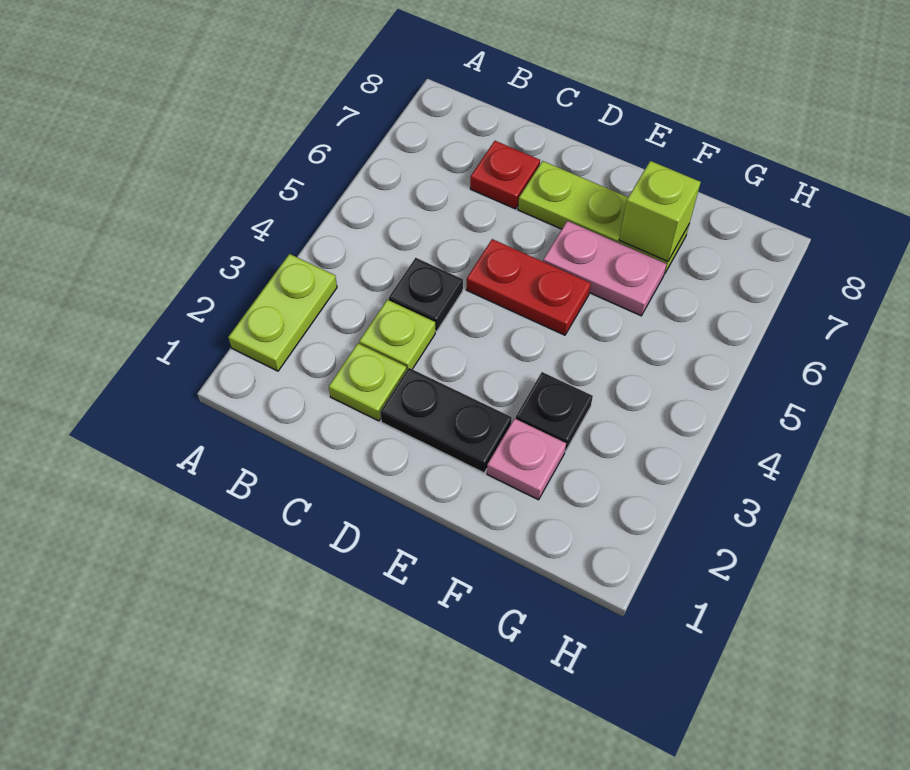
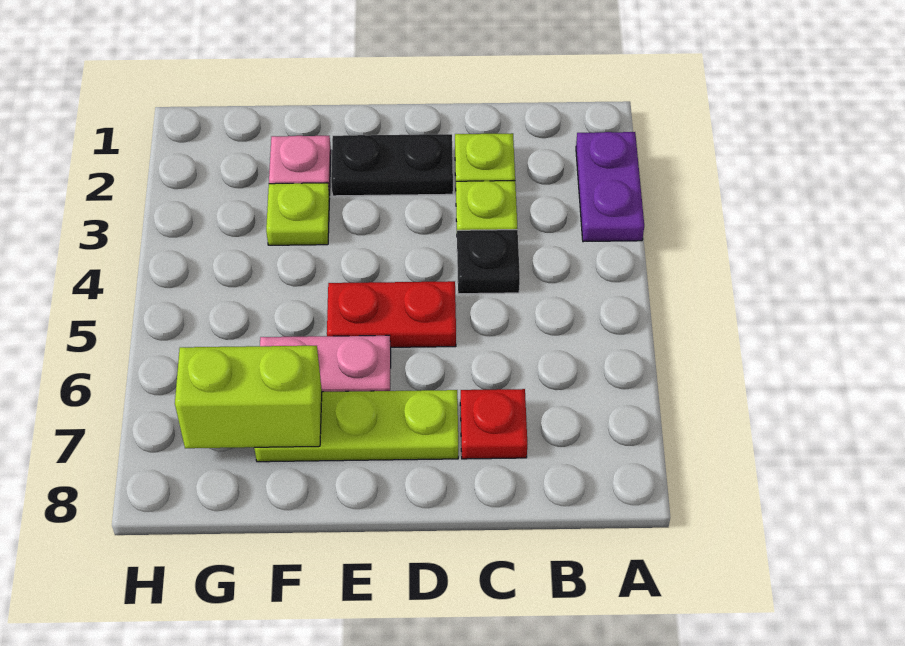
lime plate A2:A3 level 1 -> purple plate A2:A3 level 1
black plate F3 level 1 -> lime plate F3 level 1
lime brick F7 level 2 -> lime brick F7:G7 level 2

